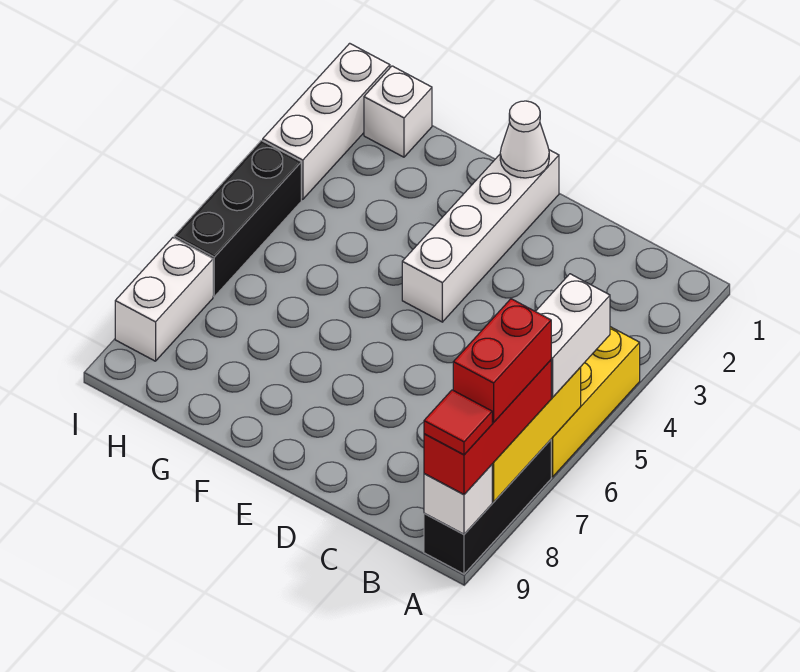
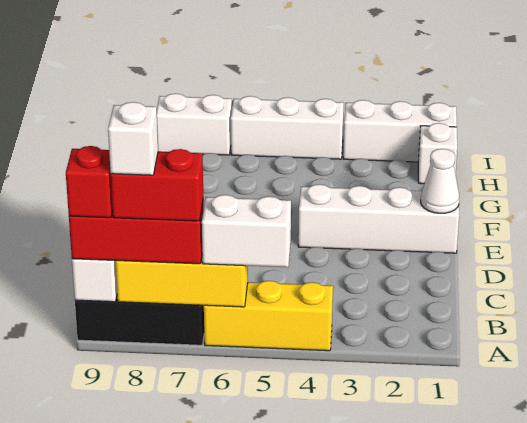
none -> white brick A8 level 5
red tile A9 level 4 -> red brick A9 level 4
black brick I4:I6 level 1 -> white brick I4:I6 level 1

